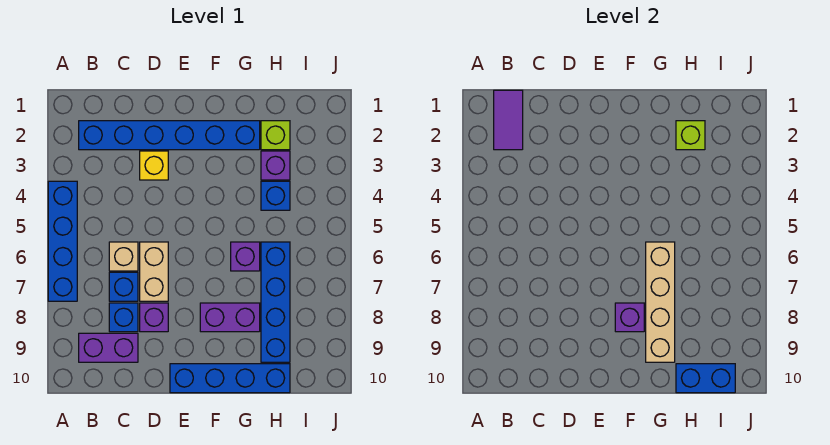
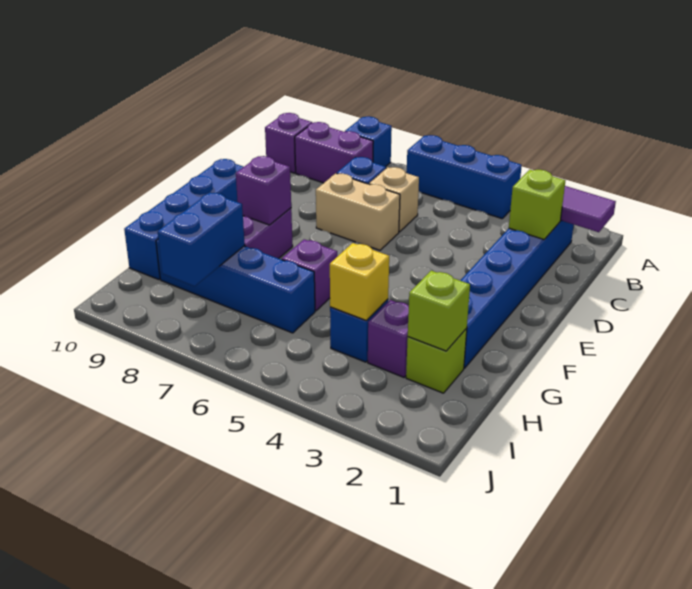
blue brick A4:A7 level 1 -> blue brick A4:A6 level 1
purple brick B9:C9 level 1 -> purple brick B8:B9 level 1
none -> lime brick C2 level 2
blue brick C8 level 1 -> blue brick A8 level 1
yellow brick D3 level 1 -> yellow brick H4 level 2
purple brick D8 level 1 -> purple brick B10 level 1
tan brick G6:G9 level 2 -> none
blue brick H10:I10 level 2 -> blue brick H8:I8 level 2

